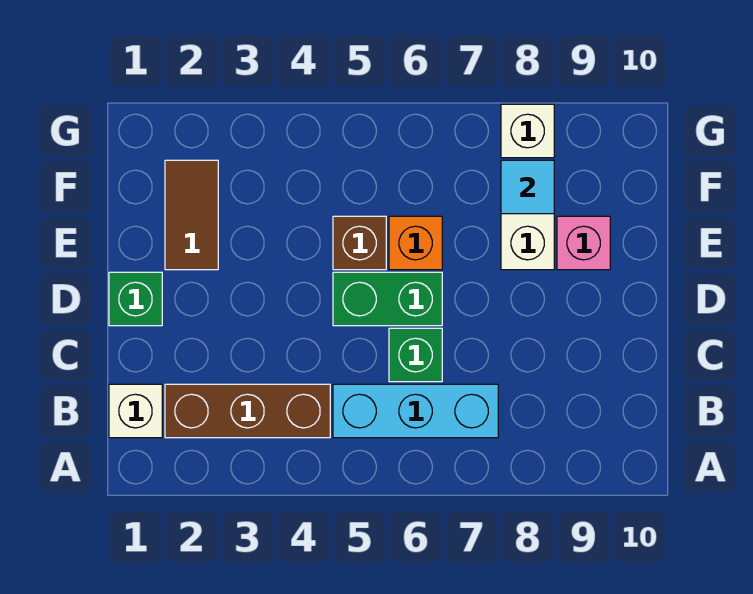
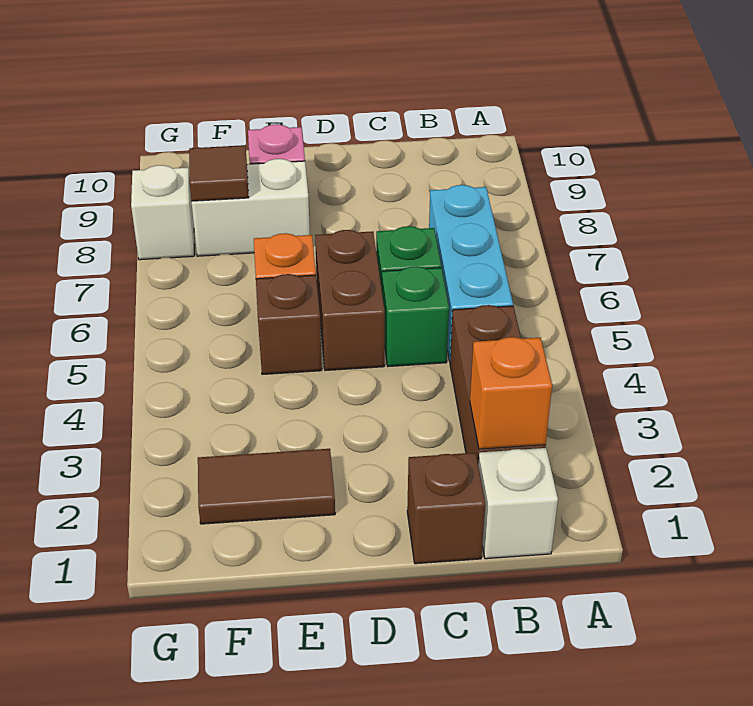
none -> orange brick B2 level 2
none -> brown brick C1 level 1
green brick D1 level 1 -> green brick C5 level 1
green brick D5:D6 level 1 -> brown brick D5:D6 level 1
cyan tile F8 level 2 -> brown tile F8 level 2

